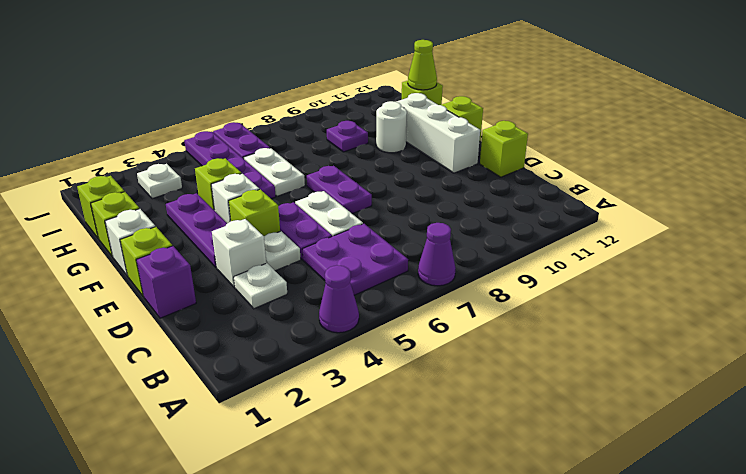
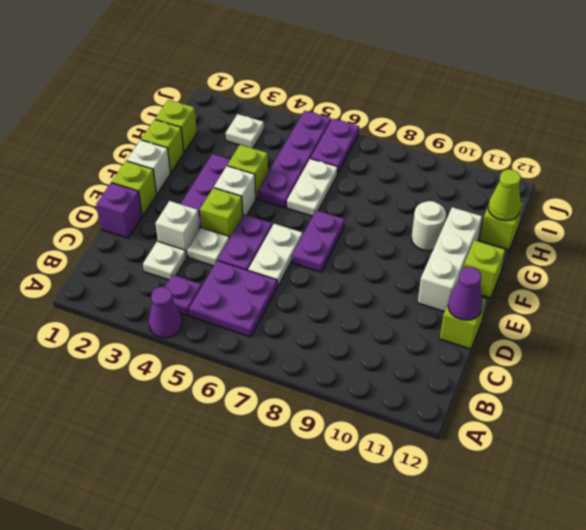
purple cone A7 level 1 -> purple cone D12 level 2
purple plate H9 level 1 -> purple plate B4 level 1

